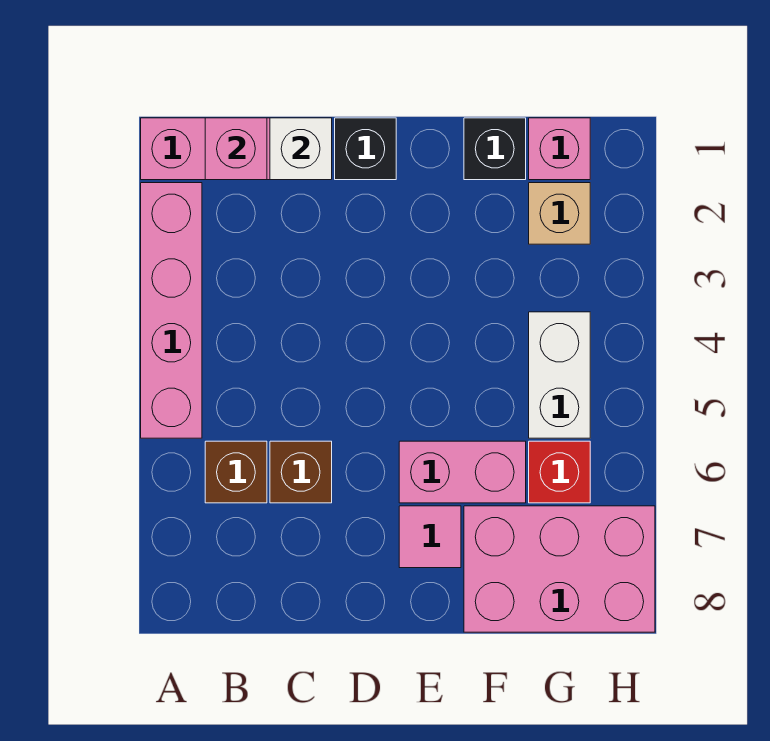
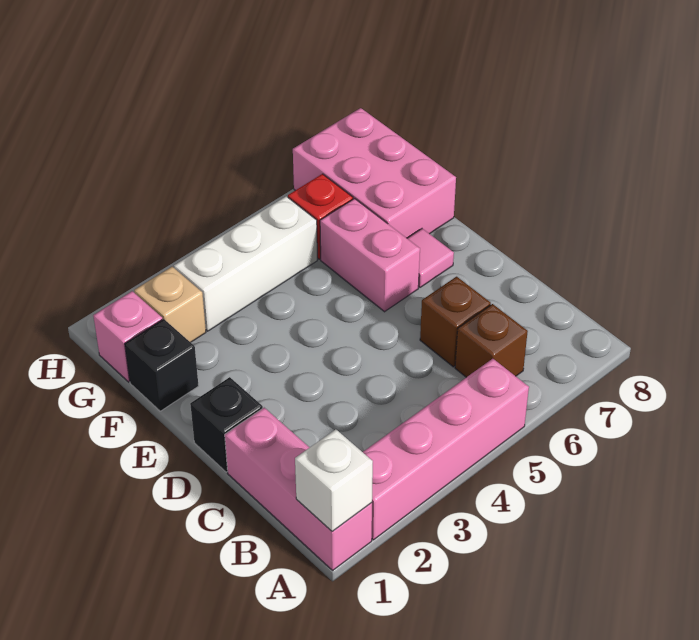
pink brick B1 level 2 -> none
white brick C1 level 2 -> white brick A1 level 2
white brick G4:G5 level 1 -> white brick G3:G5 level 1

